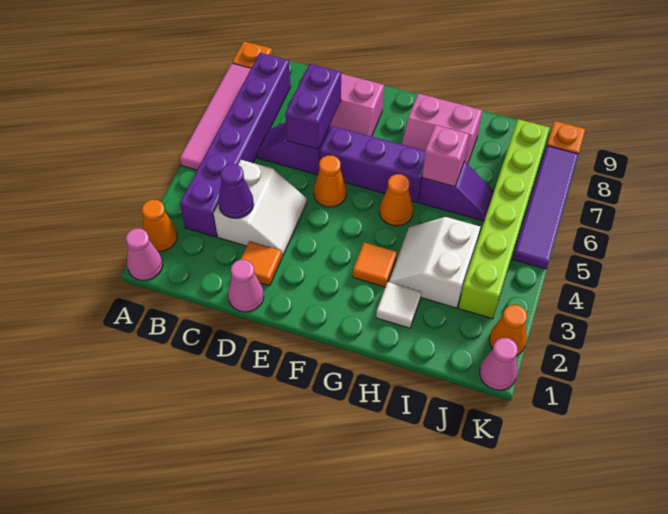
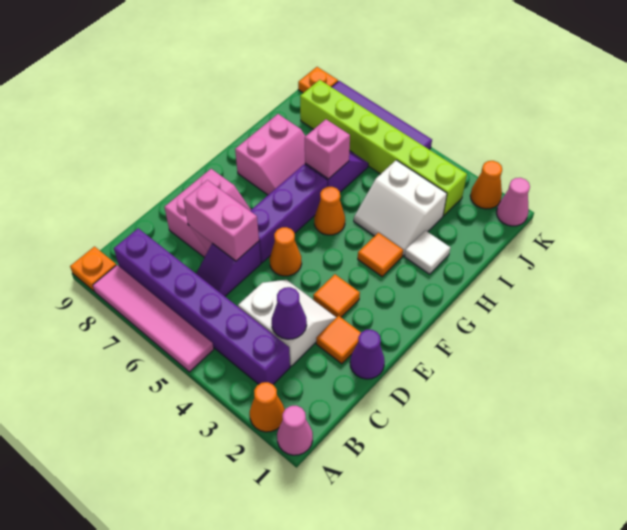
pink cone D1 level 1 -> purple cone D1 level 1
purple brick D6:D7 level 2 -> pink brick D6:D7 level 2
none -> orange tile E3 level 1

